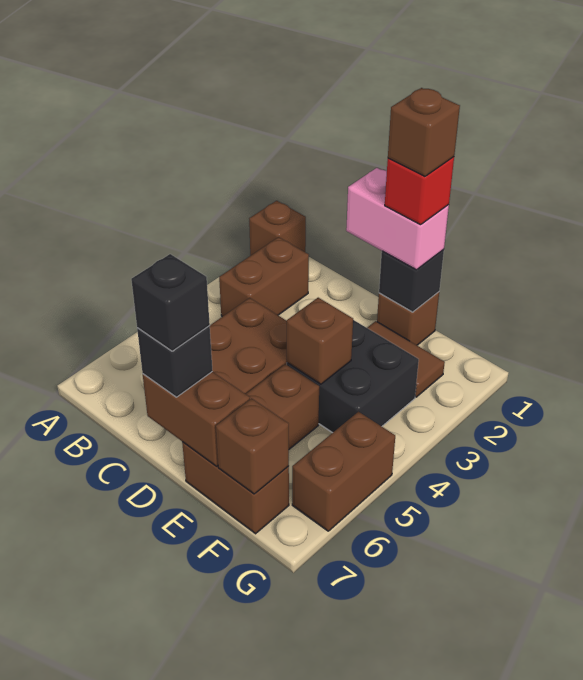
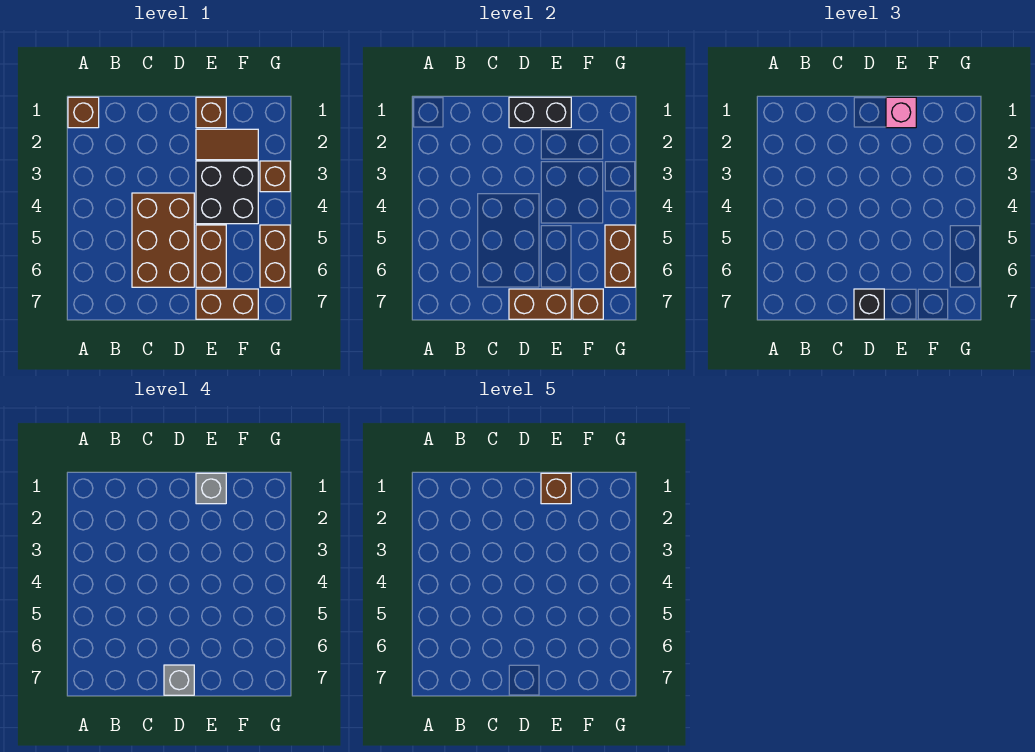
brown brick B2:B3 level 1 -> brown brick G5:G6 level 2
pink brick D1:E1 level 3 -> pink brick E1 level 3
black brick D7 level 4 -> grey brick D7 level 4
black brick E1 level 2 -> black brick D1:E1 level 2
red brick E1 level 4 -> grey brick E1 level 4
brown brick E4 level 2 -> brown brick G3 level 1

